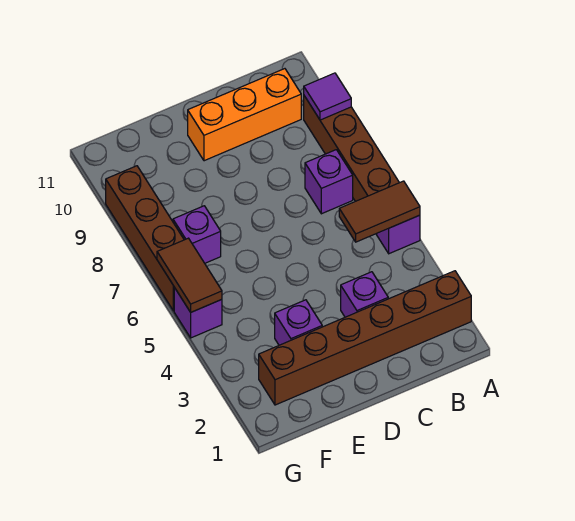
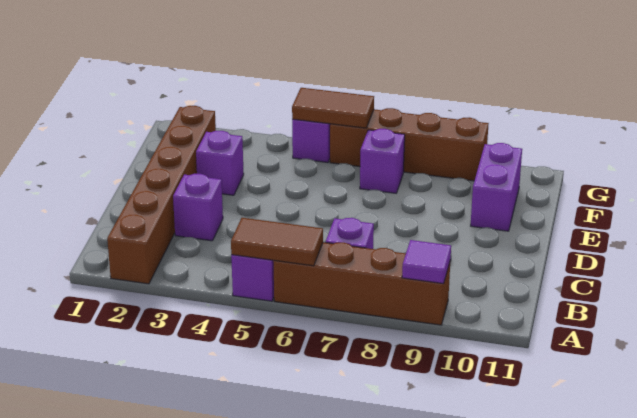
brown tile A5:B5 level 2 -> brown tile A5:A6 level 2
orange brick B10:D10 level 1 -> none
none -> purple brick E10:F10 level 1

